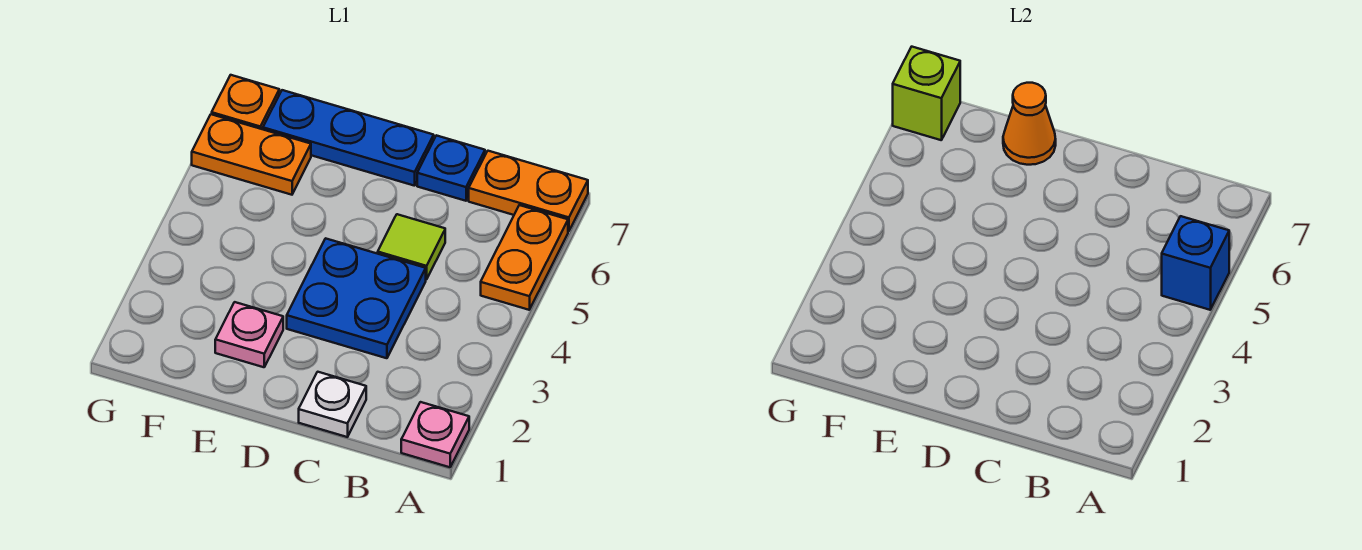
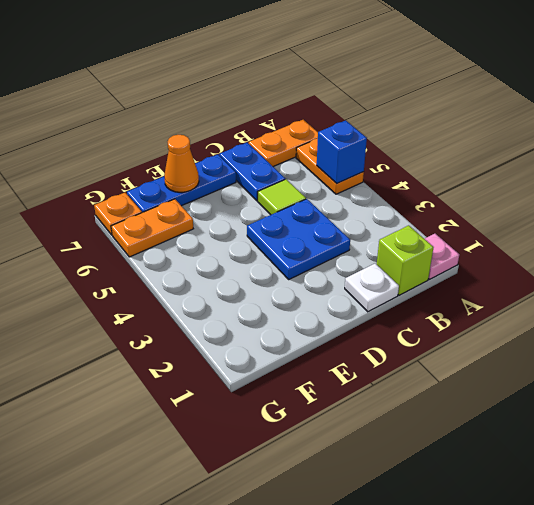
blue plate C7 level 1 -> blue plate C6:C7 level 1
pink plate E2 level 1 -> none
lime brick G7 level 2 -> lime brick B1 level 1

